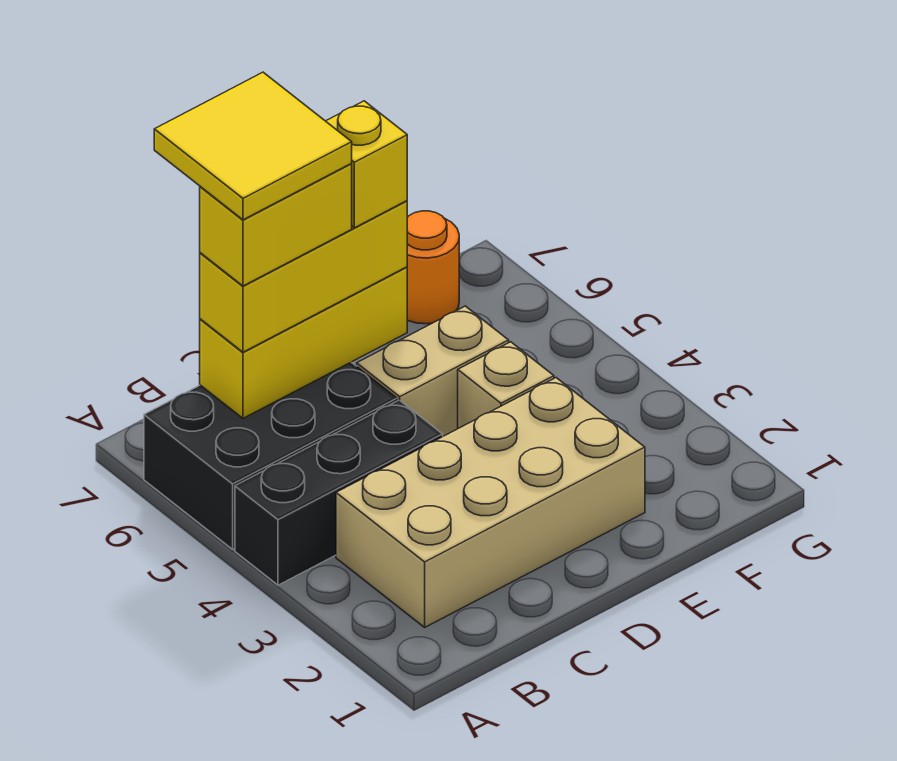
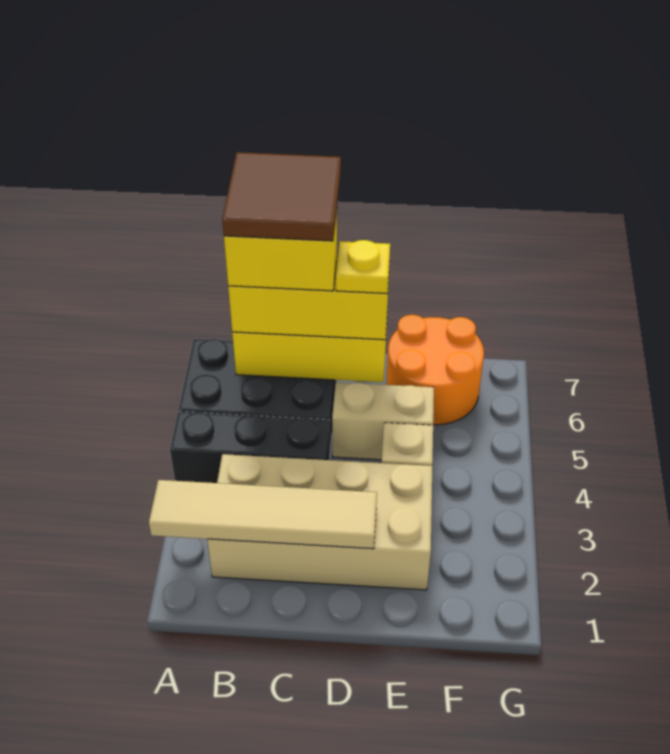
none -> tan tile A2:D2 level 2
yellow tile B6:C7 level 5 -> brown tile B6:C7 level 5
yellow brick D6 level 4 -> yellow plate D6 level 4
orange round brick F7 level 1 -> orange round brick E6:F7 level 1

